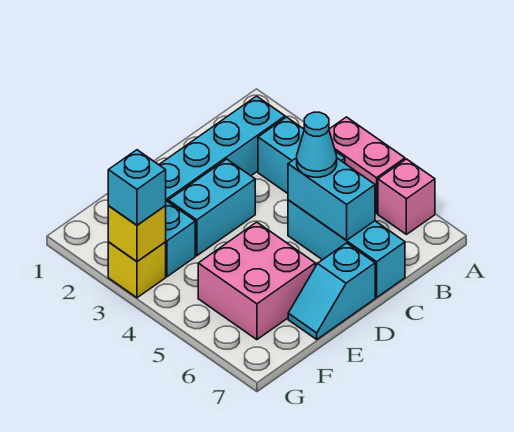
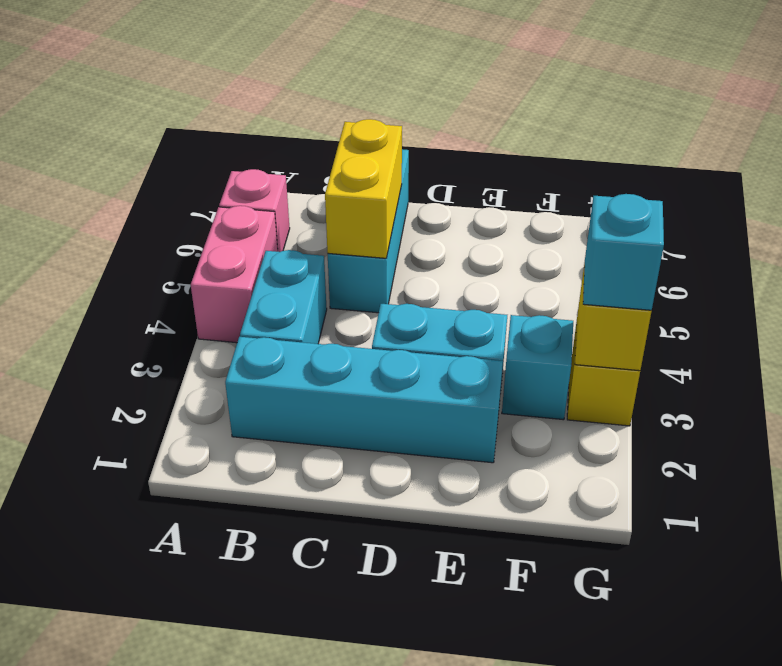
cyan brick C5:C6 level 2 -> yellow brick C5:C6 level 2
cyan cone C5 level 3 -> none
cyan slope D7:E7 level 1 top D -> none
pink brick E5:F6 level 1 -> none

